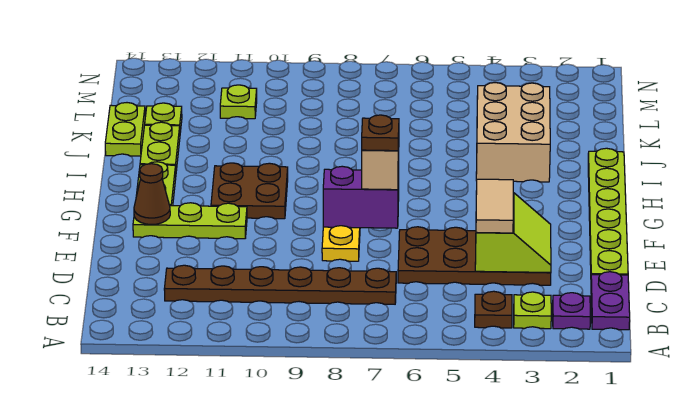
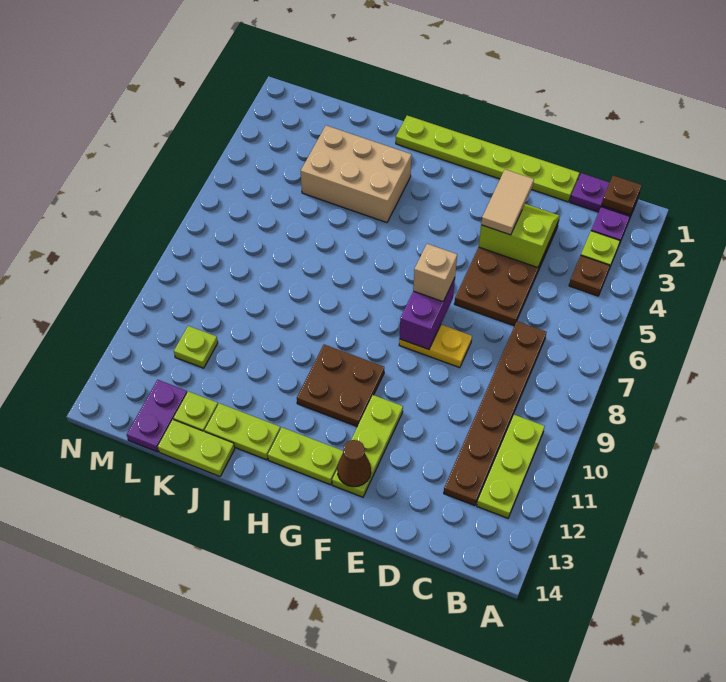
none -> lime plate B10:B12 level 1
tan tile D4:E4 level 3 -> tan tile E3:E4 level 3
brown plate F7 level 4 -> brown plate B1 level 2
none -> purple plate L13:L14 level 1

